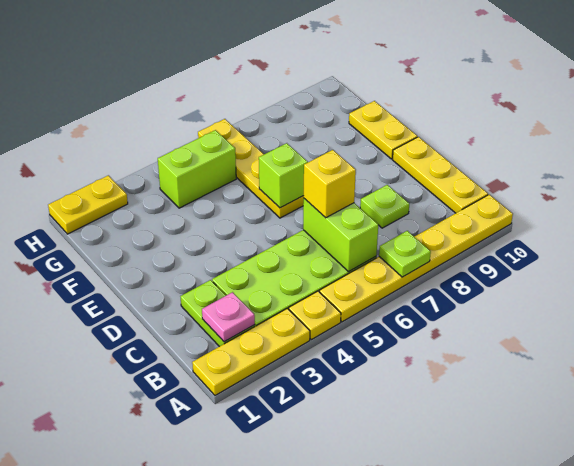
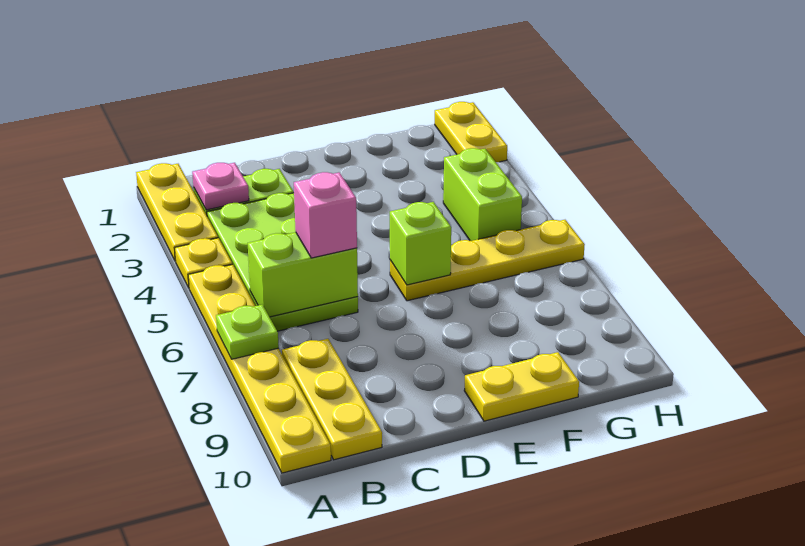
yellow plate B10:D10 level 1 -> yellow plate B8:B10 level 1
yellow brick C6 level 3 -> pink brick C6 level 3
lime plate C8 level 1 -> none

